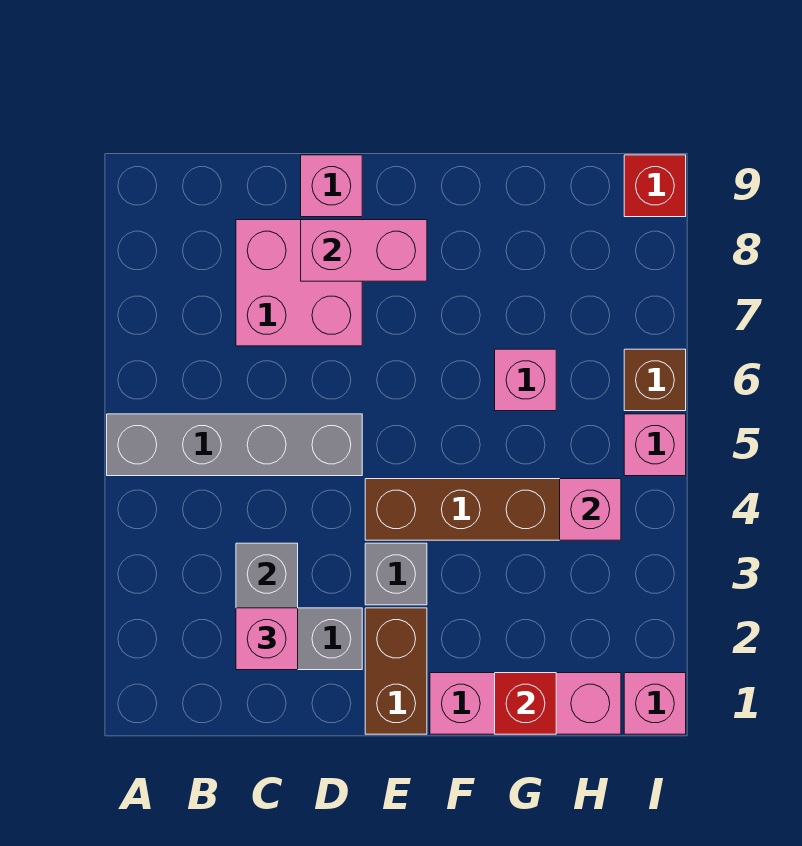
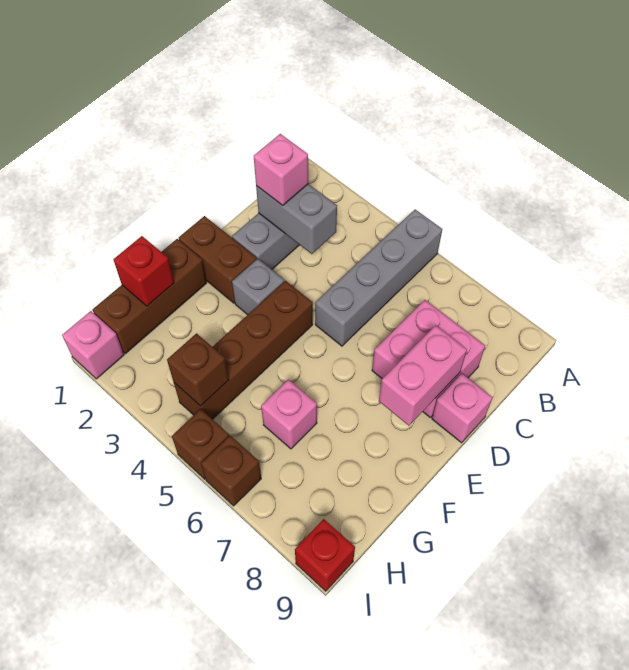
pink brick F1:H1 level 1 -> brown brick F1:H1 level 1
pink brick H4 level 2 -> brown brick H4 level 2
pink brick I5 level 1 -> brown brick I5 level 1

